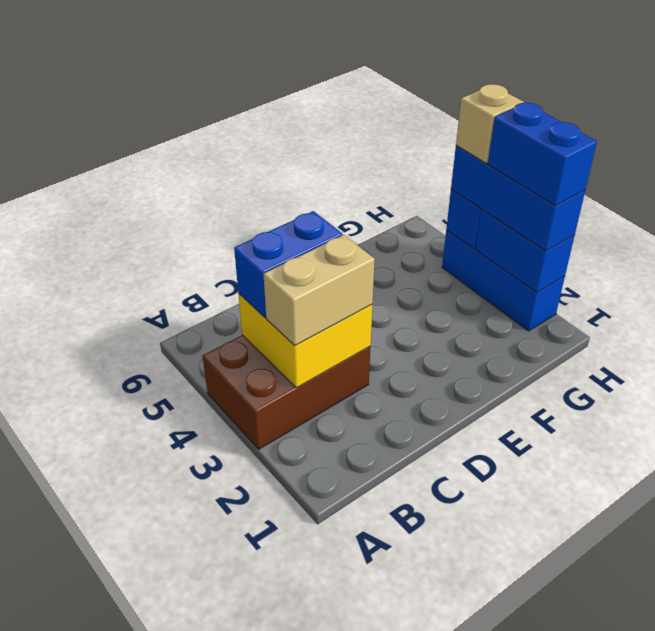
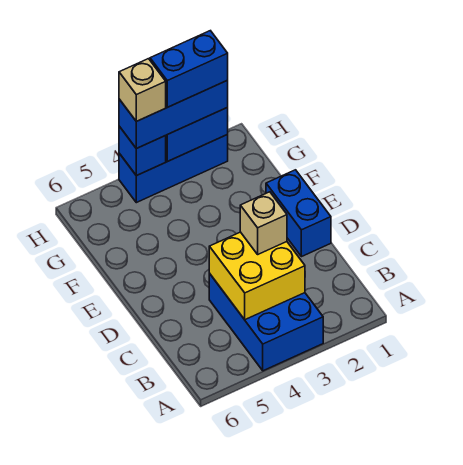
brown brick A3:C4 level 1 -> blue brick A3:C4 level 1
tan brick B3:C3 level 3 -> tan brick C3 level 3
blue brick B4:C4 level 3 -> blue brick D1:E1 level 1

